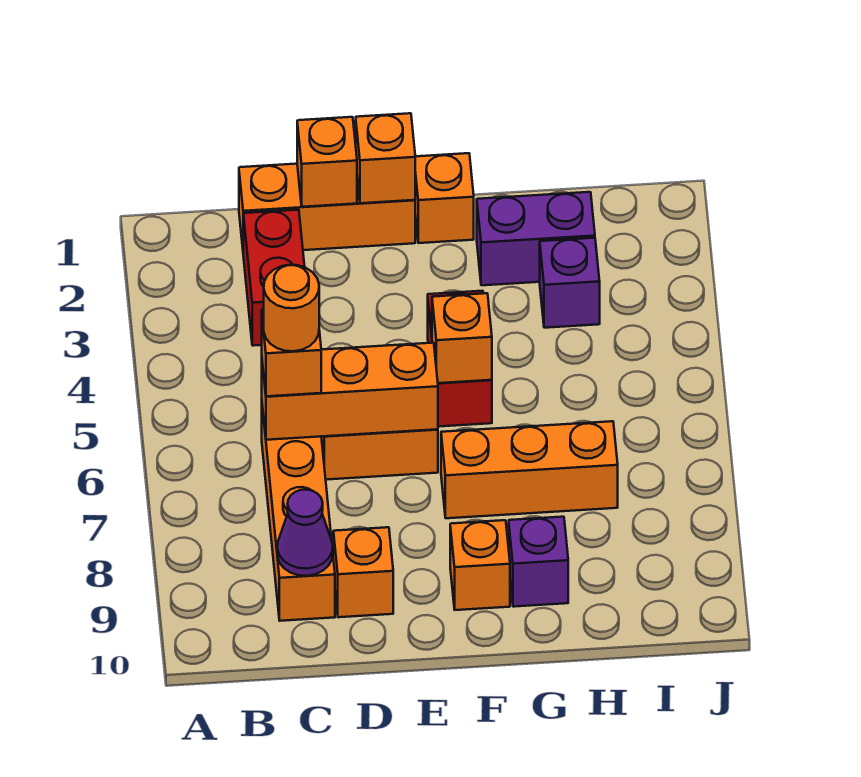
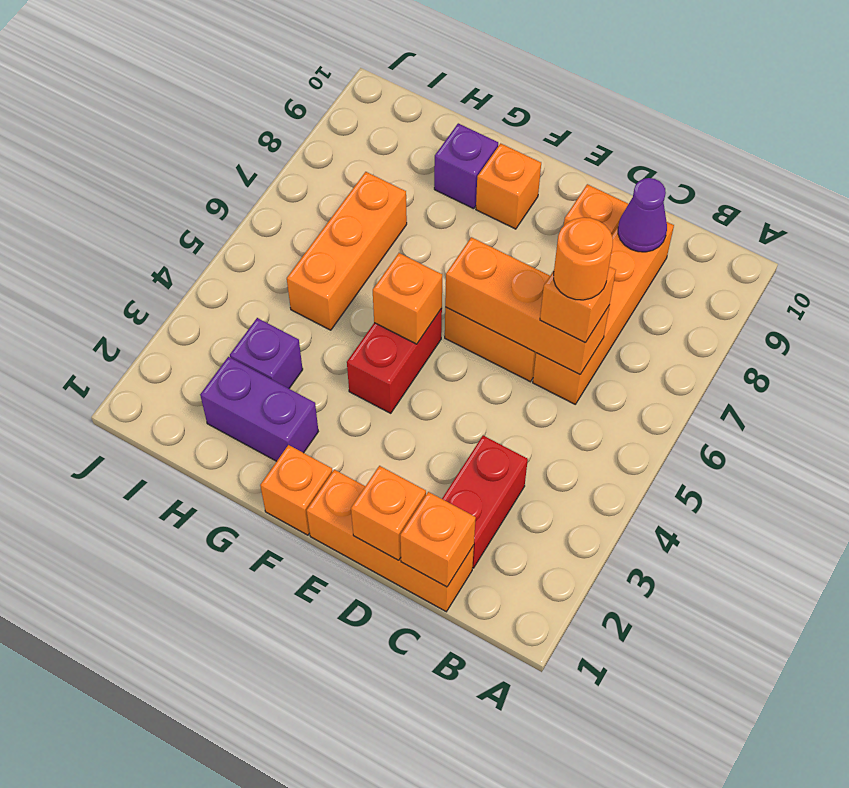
orange brick E1 level 2 -> orange brick C1 level 2
orange brick F7:H7 level 1 -> orange brick H5:H7 level 1

